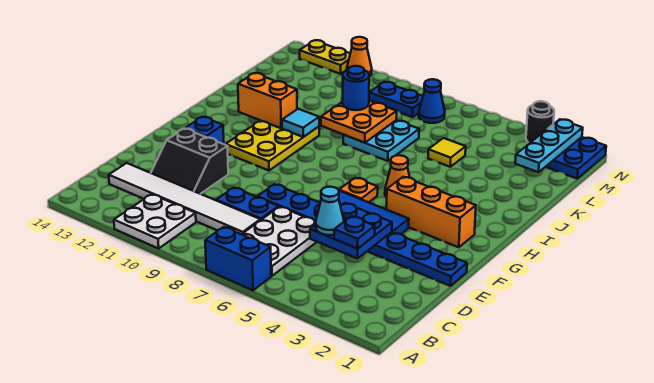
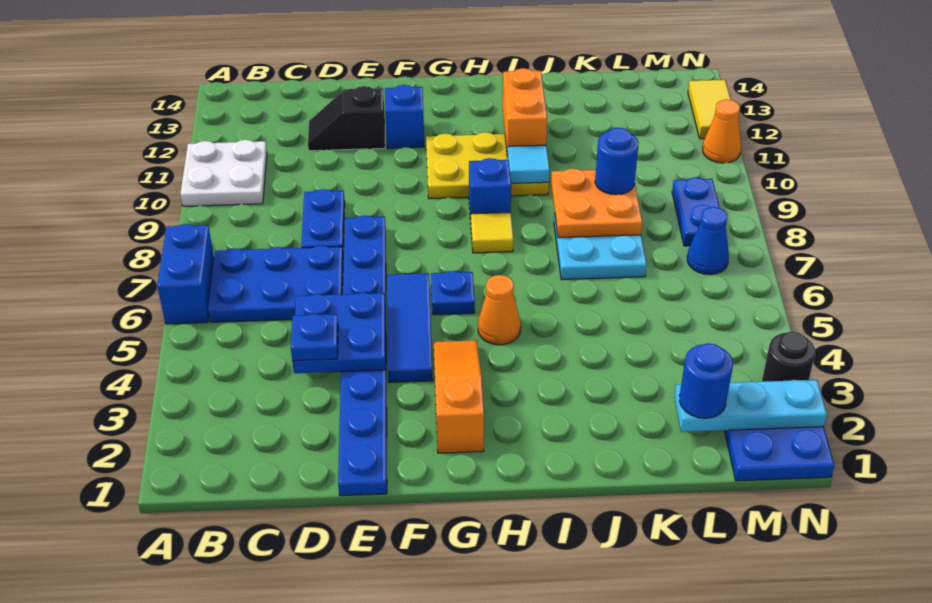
white plate B6:D7 level 1 -> blue plate B6:D7 level 1
white tile C8:C13 level 1 -> none
cyan cone D5 level 3 -> none
black slope D11:E12 level 1 top E -> black slope D12:E12 level 1 top E
orange brick G2:G4 level 1 -> orange slope G2:G4 level 1 top 2
orange plate G6 level 1 -> blue plate G6 level 1
none -> blue brick H9 level 1
yellow tile K5 level 1 -> yellow tile H8 level 1
none -> blue round brick L2 level 3
yellow plate N12:N13 level 1 -> yellow tile N12:N13 level 1

